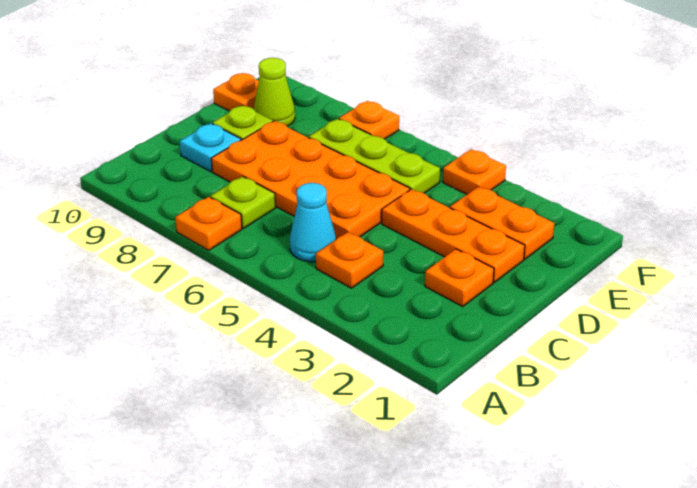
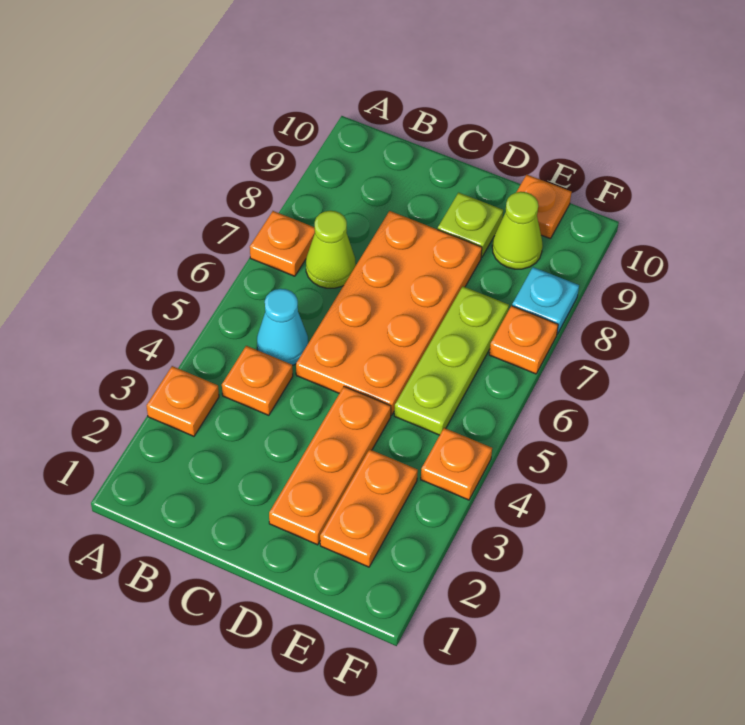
lime plate B7 level 1 -> lime cone B7 level 1
orange plate C2 level 1 -> orange plate A3 level 1
cyan plate C9 level 1 -> cyan plate F8 level 1

